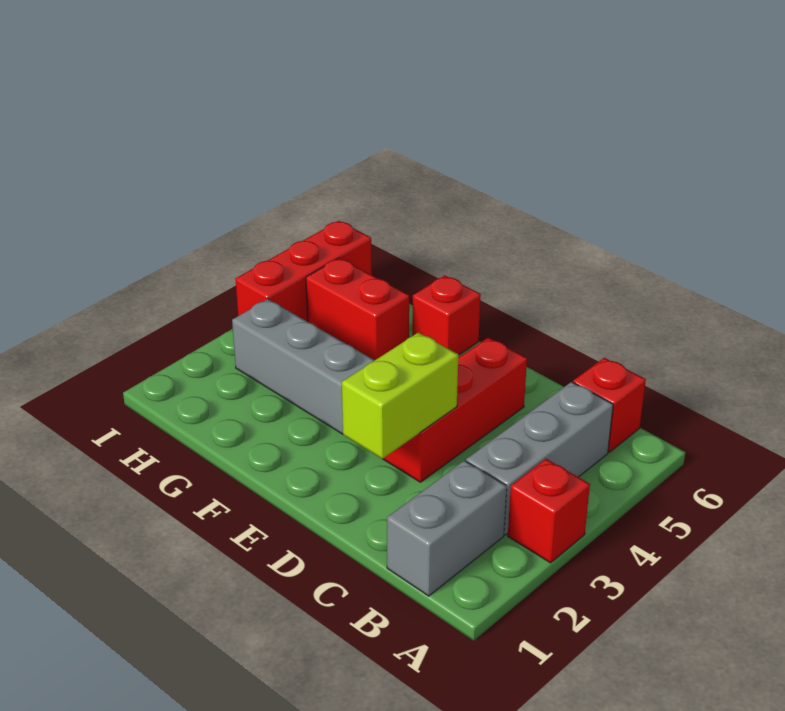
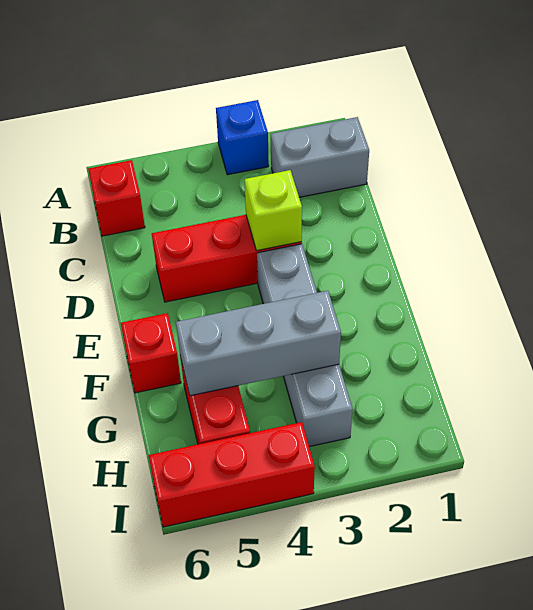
red brick A3 level 1 -> blue brick A3 level 1
grey brick B3:B5 level 1 -> grey brick G3:G5 level 2
lime brick D2:D3 level 2 -> lime brick D3 level 2

